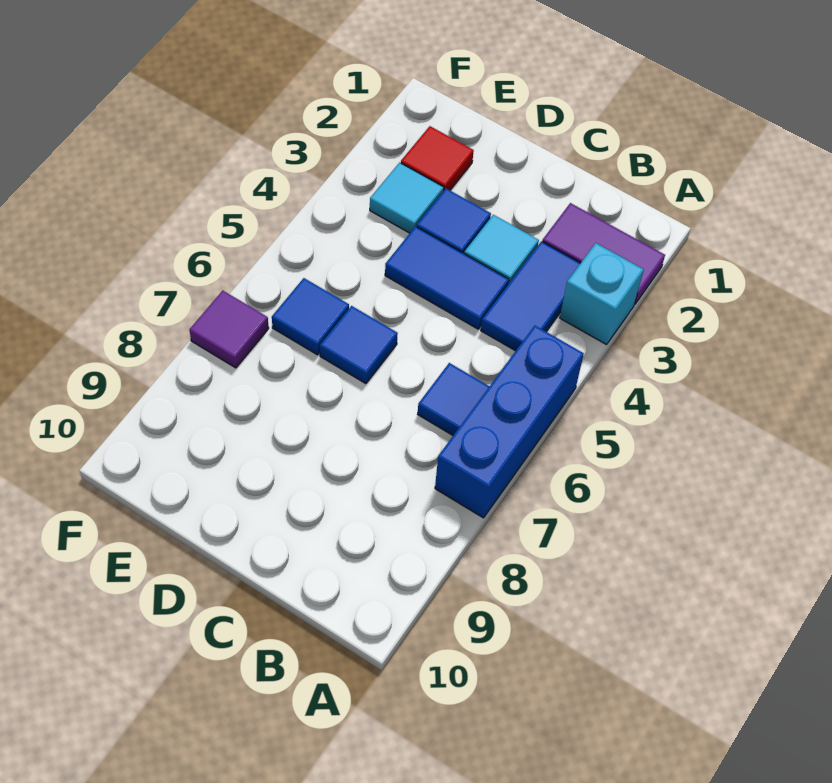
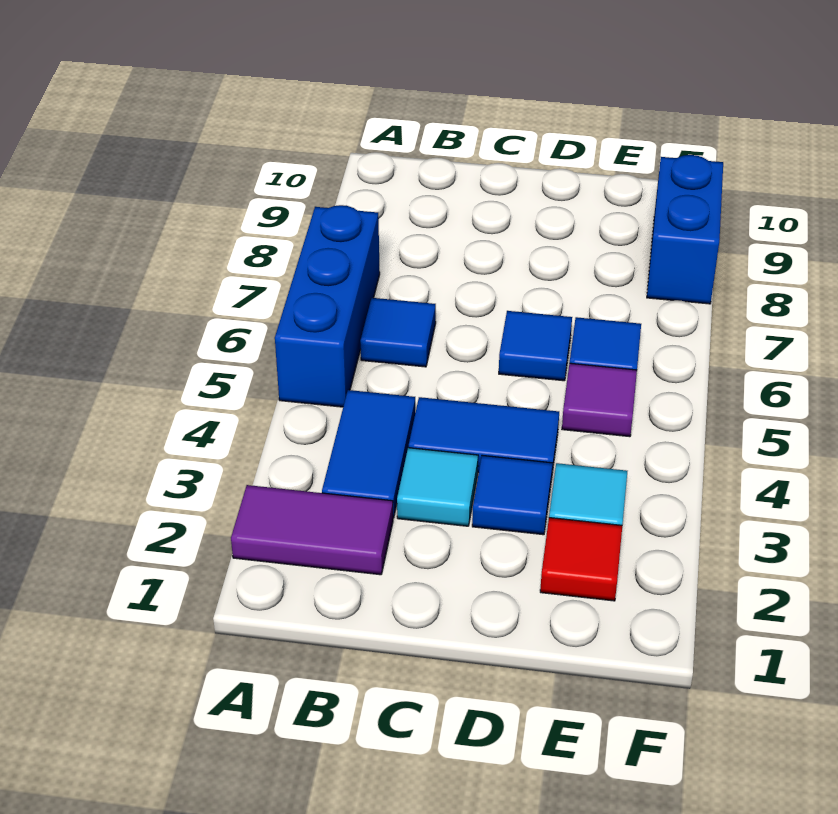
cyan brick A3 level 1 -> none
purple tile F7 level 1 -> purple tile E5 level 1
none -> blue brick F8:F9 level 1

